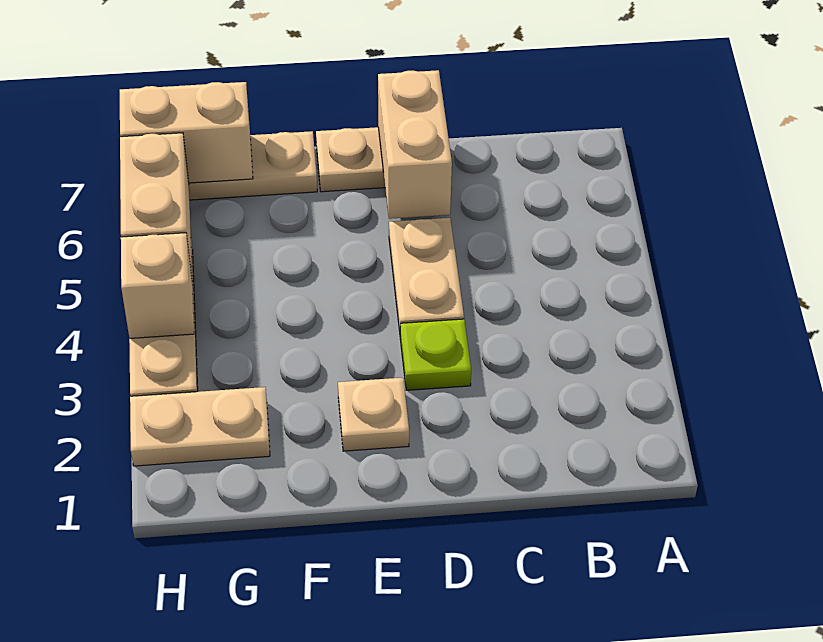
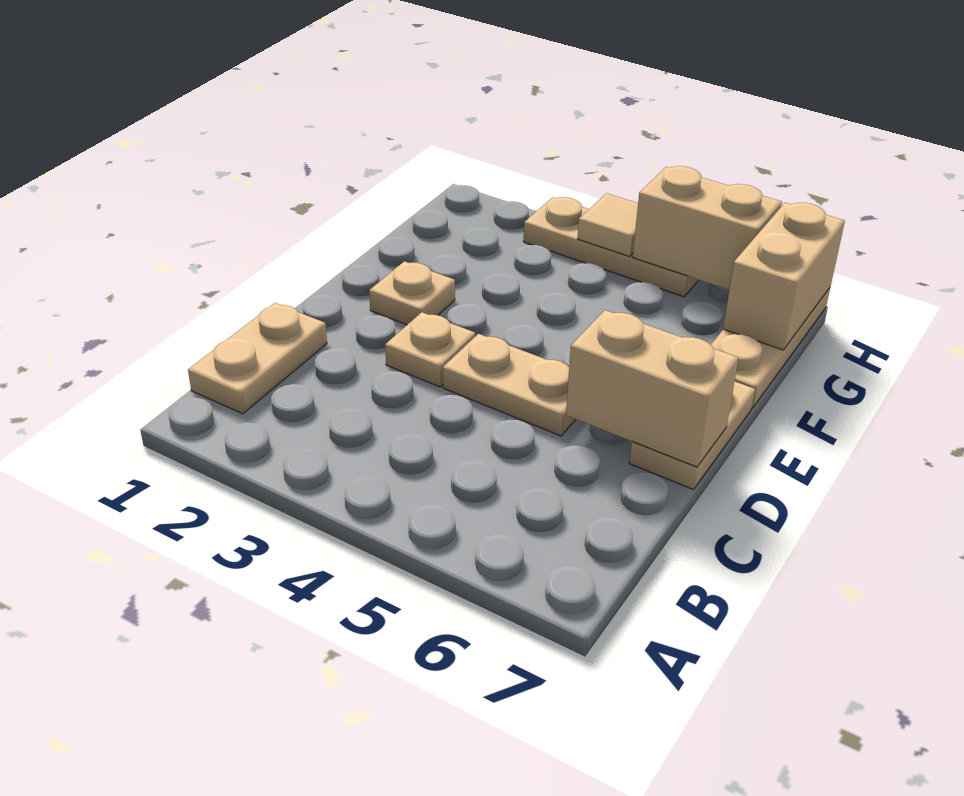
lime plate D3 level 1 -> tan plate D3 level 1
tan plate G2:H2 level 1 -> tan plate B1:C1 level 1
tan brick H4 level 2 -> tan tile H4 level 2

